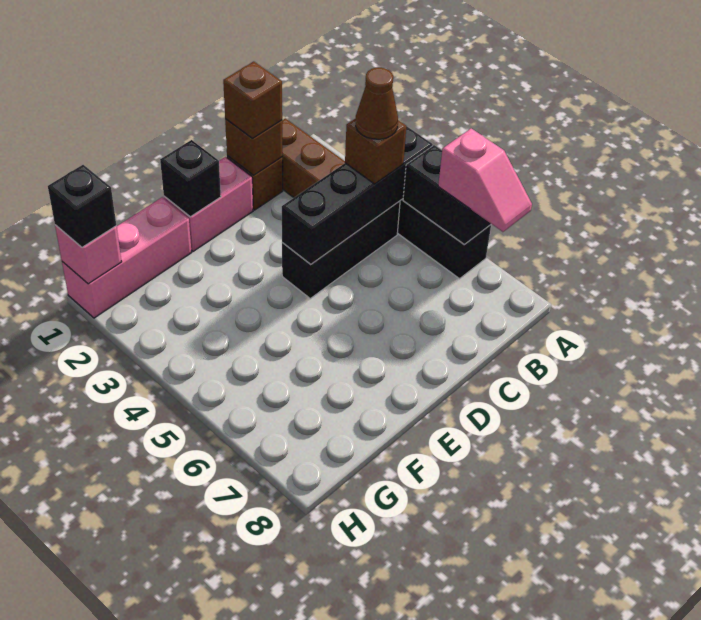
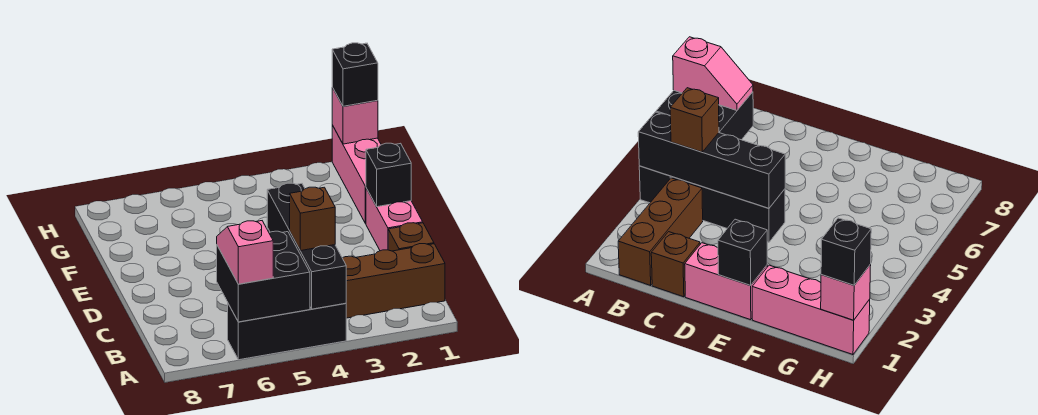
black brick A5:A6 level 2 -> black brick A5:B6 level 2
pink slope A6:A7 level 3 top 6 -> pink slope A6:B6 level 3 top A
brown cone B4 level 4 -> none
brown brick C1 level 2 -> none
brown brick C1 level 3 -> none

